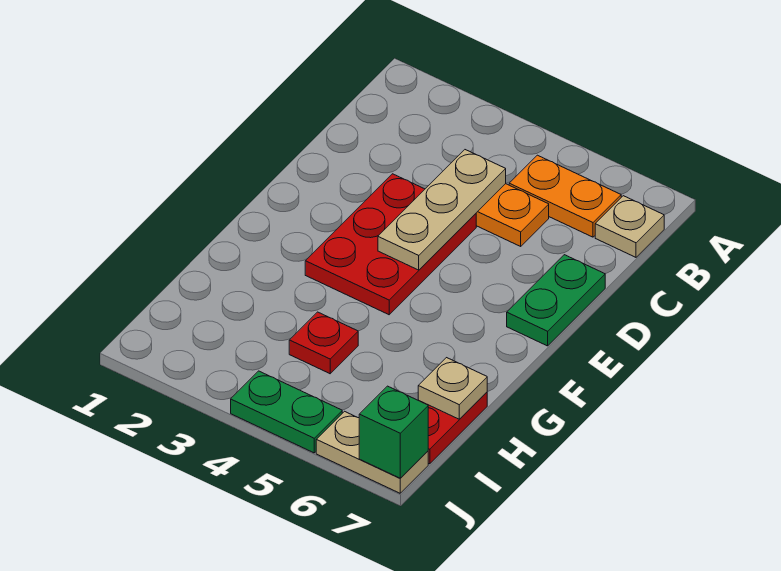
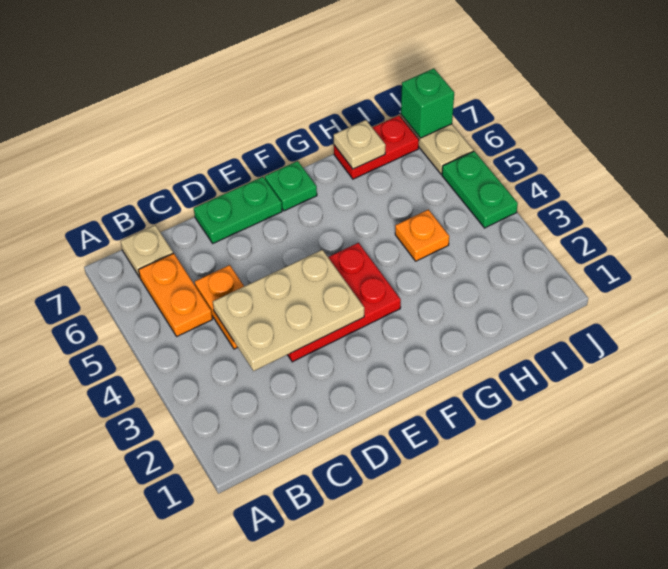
tan plate C4:E4 level 2 -> tan plate C3:E4 level 2
none -> green plate F7 level 1
red plate H4 level 1 -> orange plate H4 level 1

